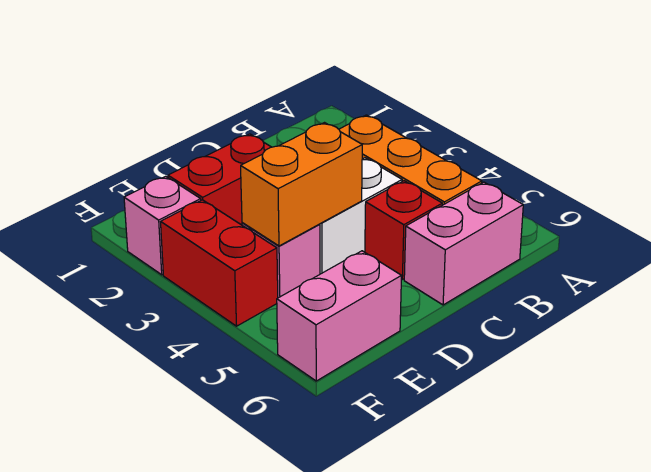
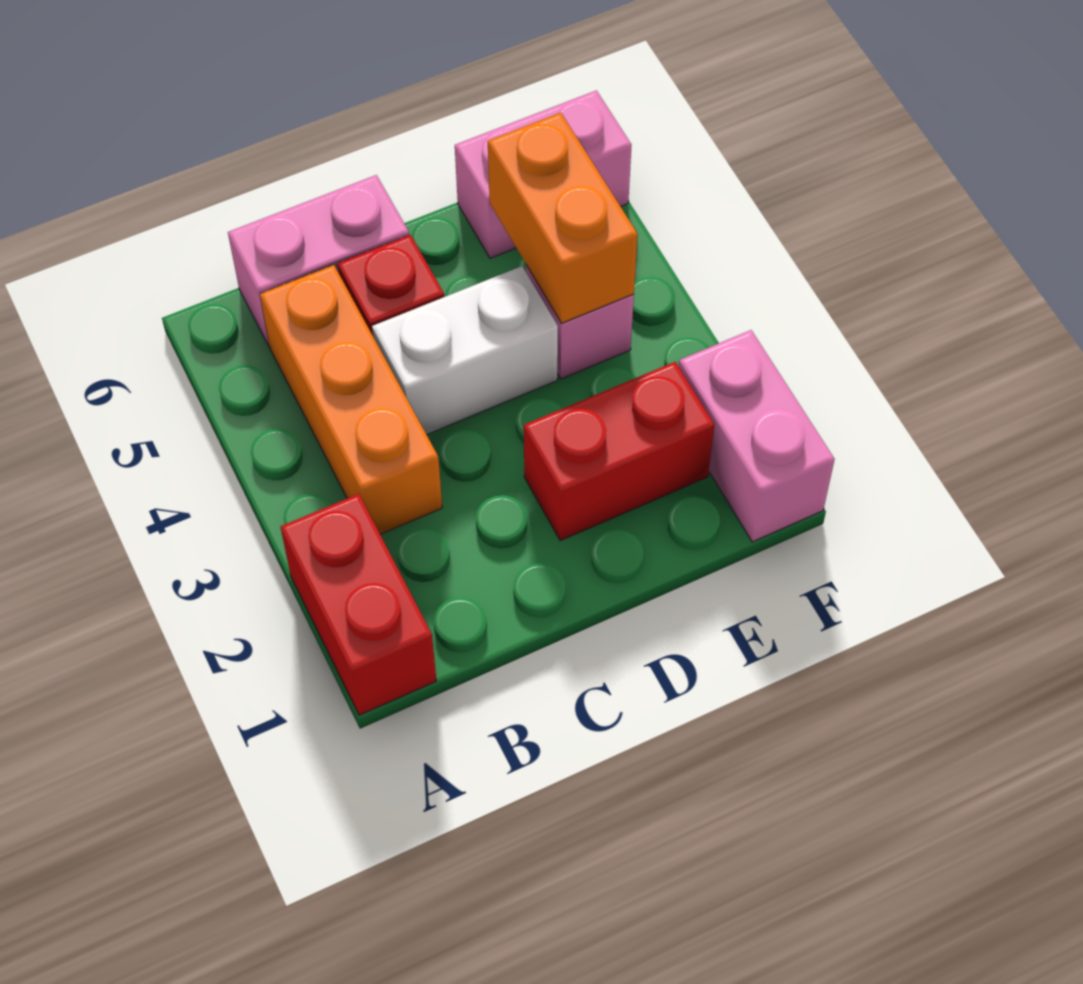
orange brick D4:E4 level 2 -> orange brick E4:E5 level 2
pink brick F2 level 1 -> pink brick F1:F2 level 1
red brick F3:F4 level 1 -> red brick A1:A2 level 1

